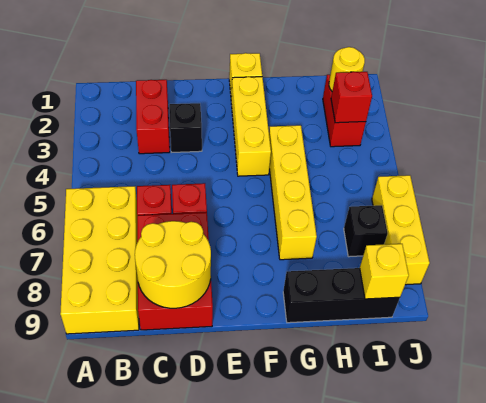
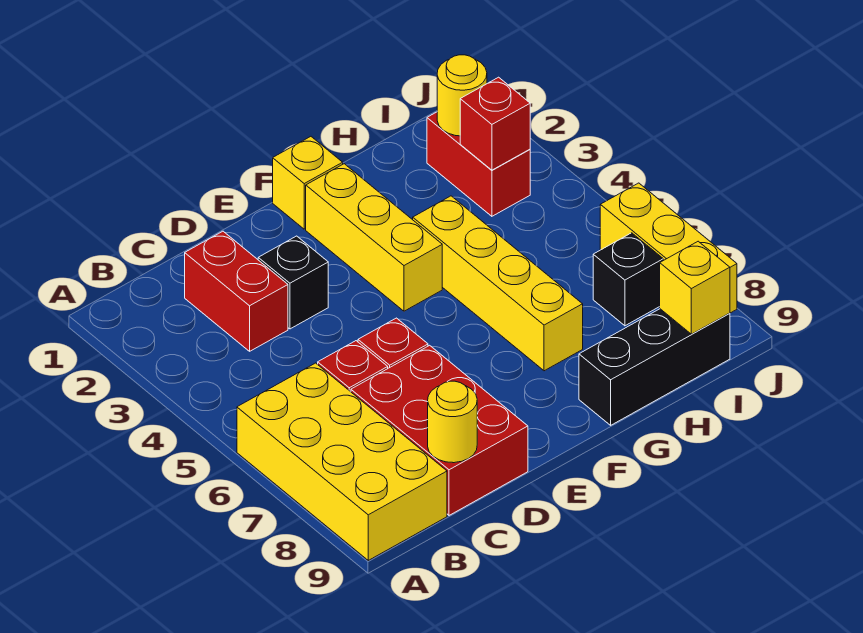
yellow round brick C8:D9 level 2 -> yellow round brick C9 level 2

